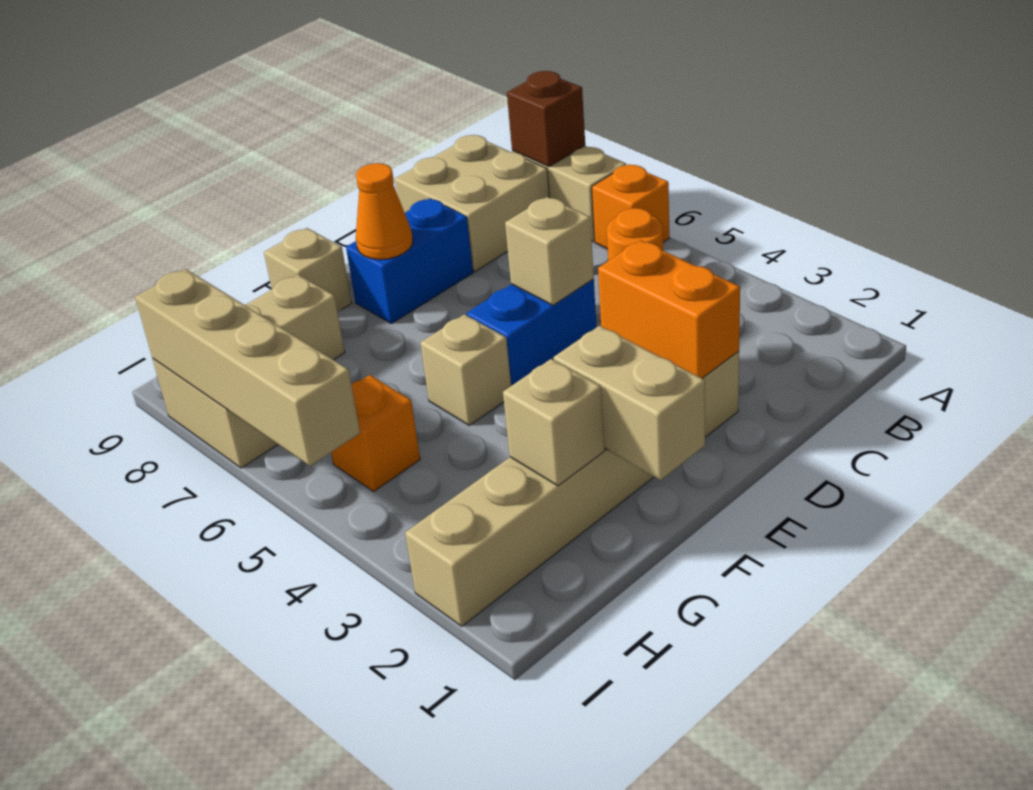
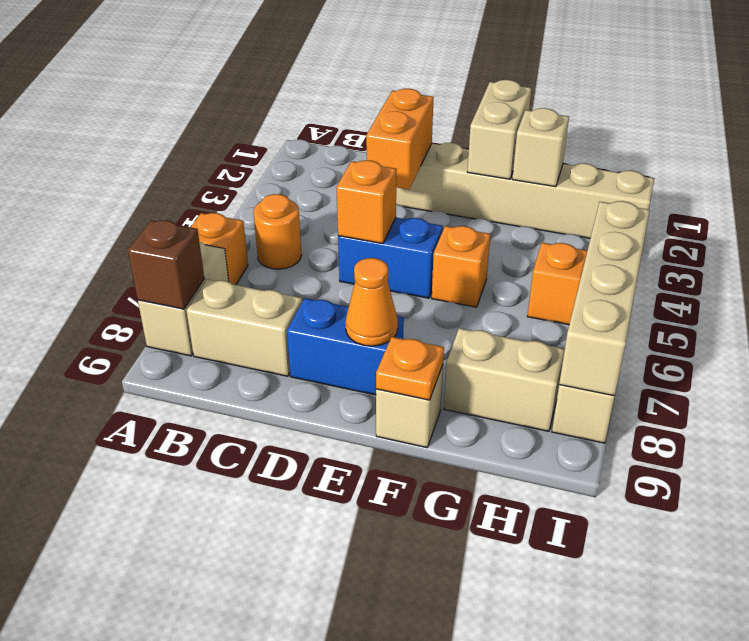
tan brick B8:C9 level 1 -> tan brick B8:C8 level 1
tan brick D5 level 2 -> orange brick D5 level 2
tan brick F5 level 1 -> orange brick F5 level 1
none -> orange plate F9 level 2

